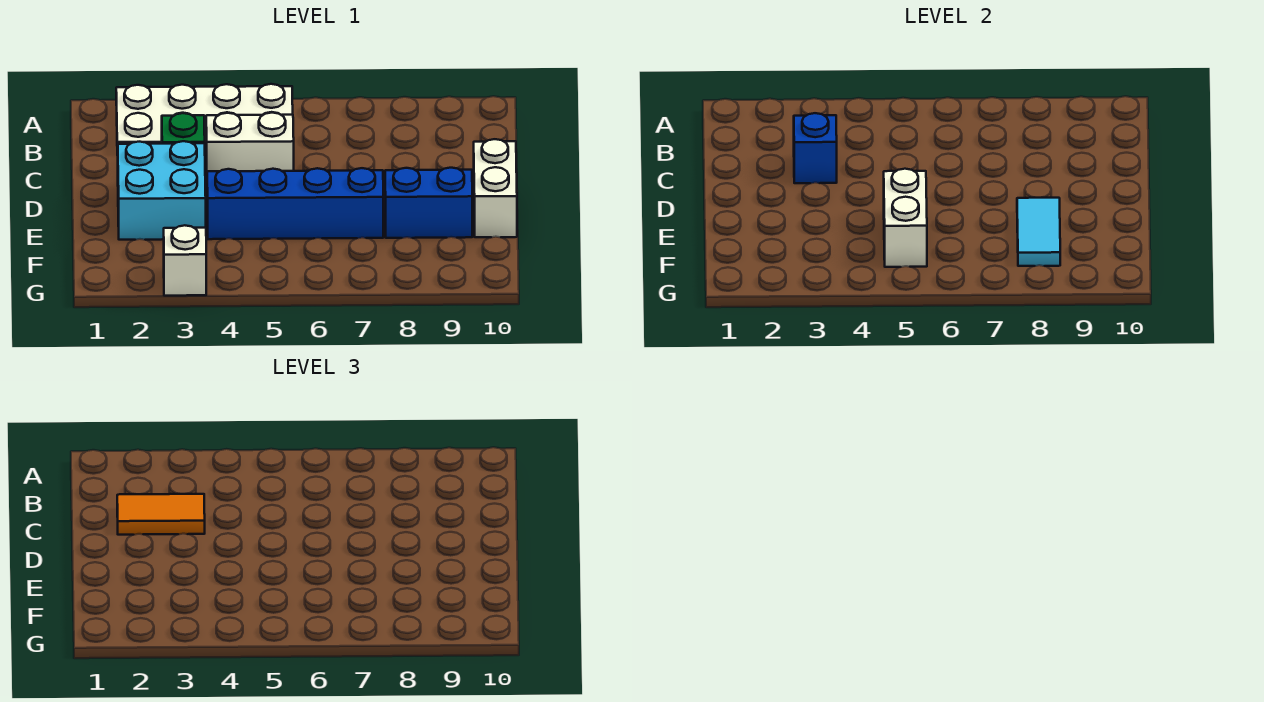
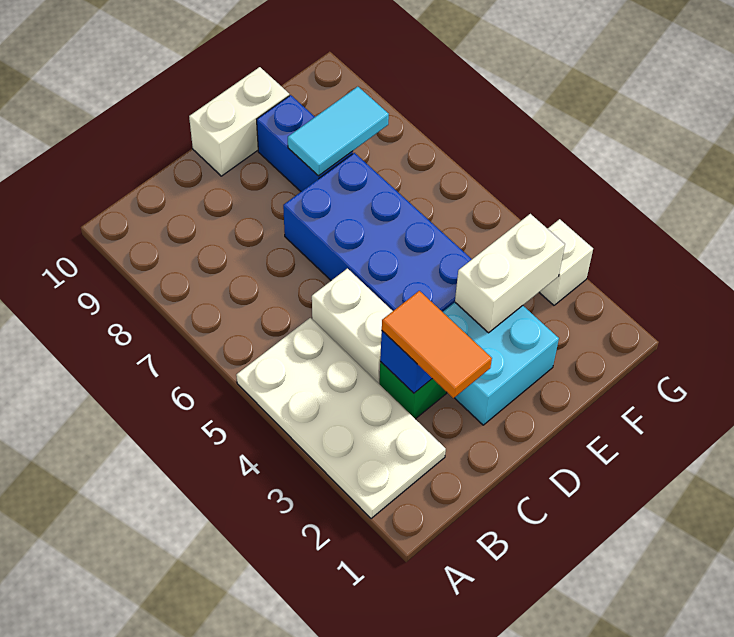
blue brick E4:E7 level 1 -> blue brick D4:E7 level 1
white brick E5:F5 level 2 -> white brick E3:F3 level 2

